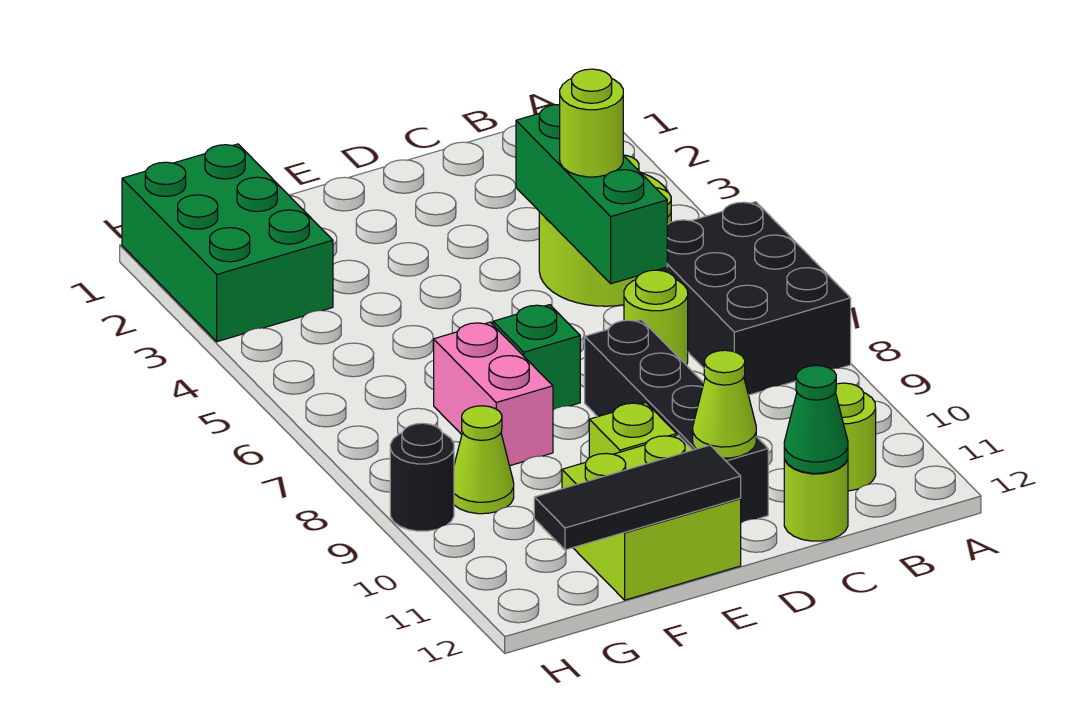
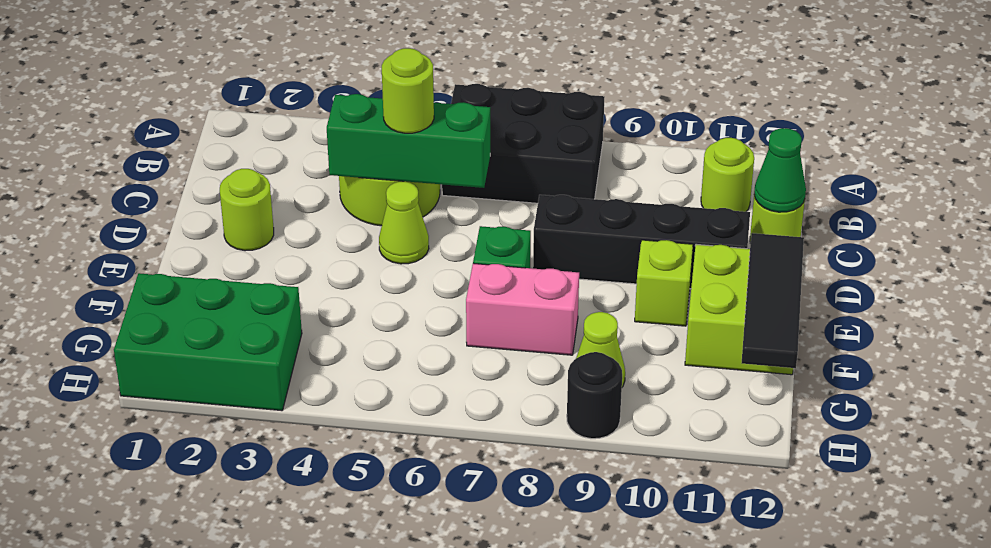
lime round brick C7 level 1 -> lime round brick D2 level 1
lime cone D11 level 2 -> lime cone D5 level 1

